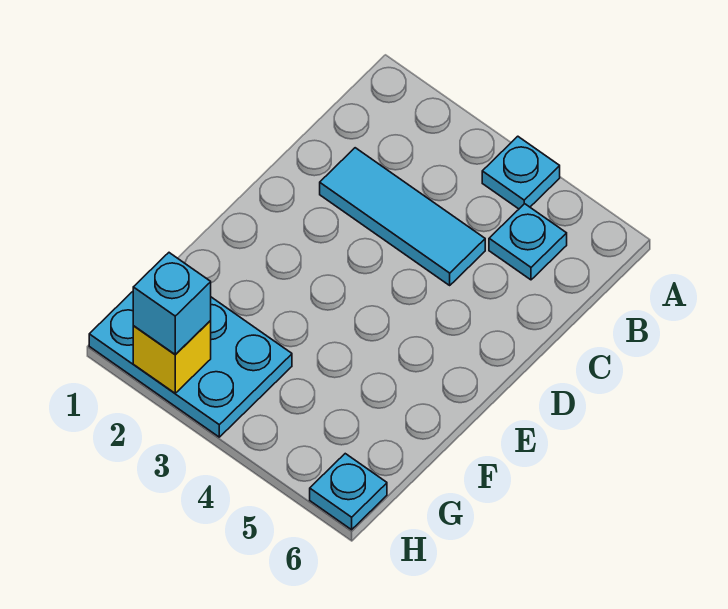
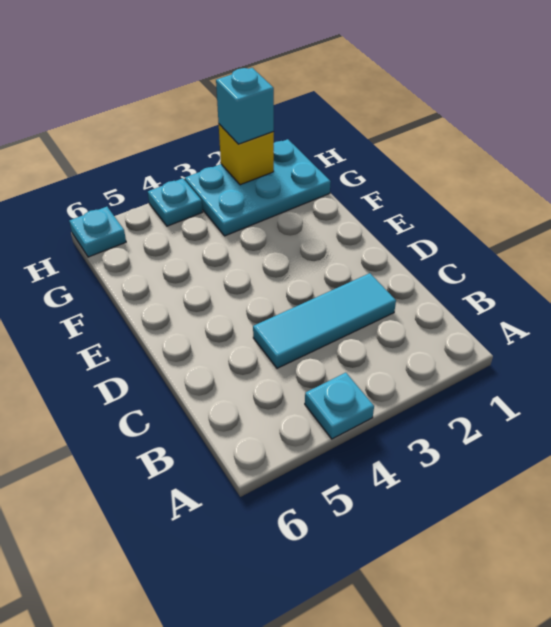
cyan plate B5 level 1 -> cyan plate H4 level 1

